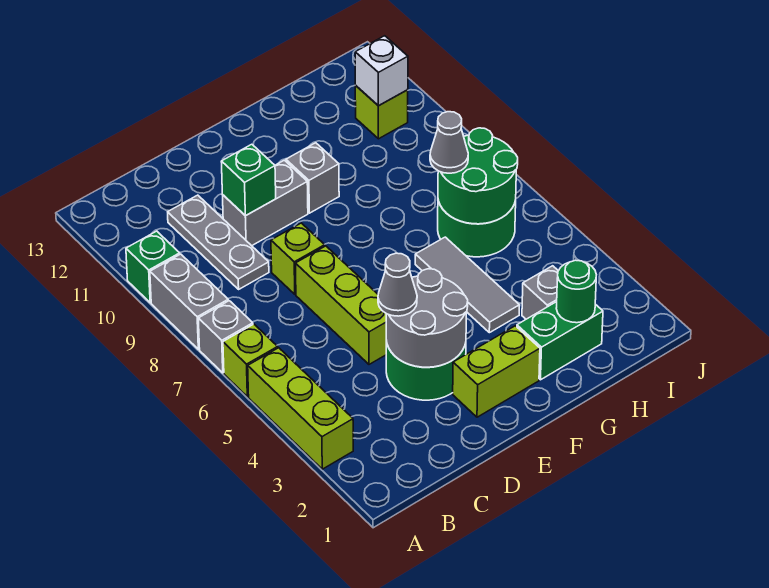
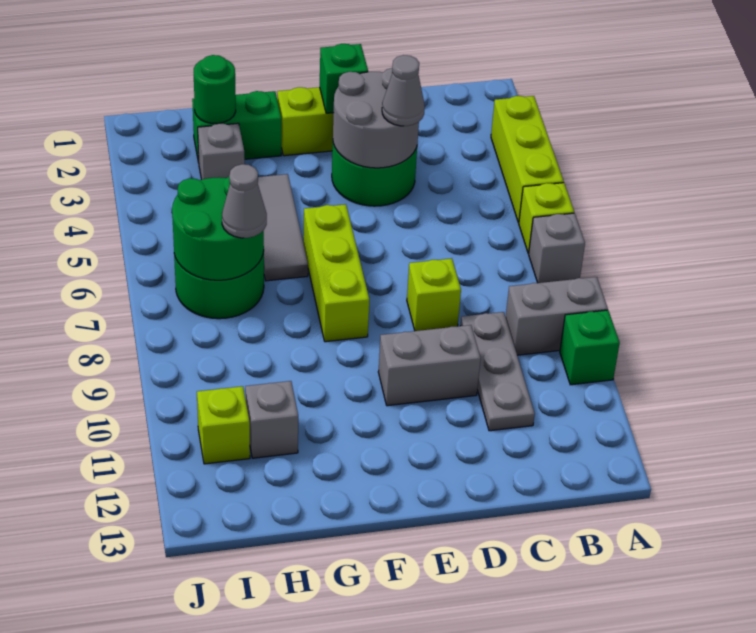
grey brick A8:A9 level 1 -> grey brick A9:B9 level 1
lime brick D5:D7 level 1 -> lime brick F6:F8 level 1
green brick D10 level 2 -> green brick E2 level 2
grey brick F10 level 1 -> grey brick H11 level 1
white brick I11 level 2 -> none

